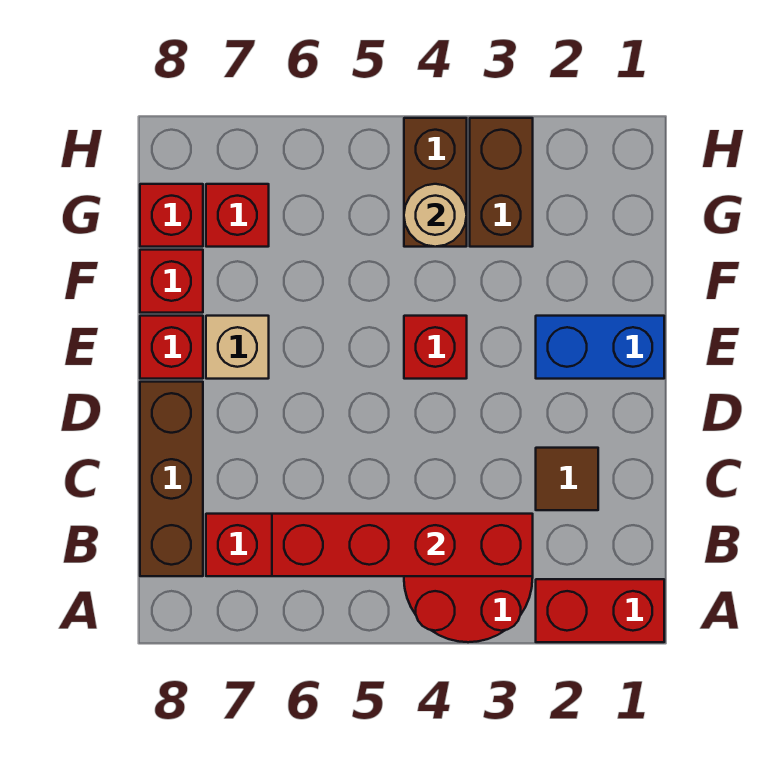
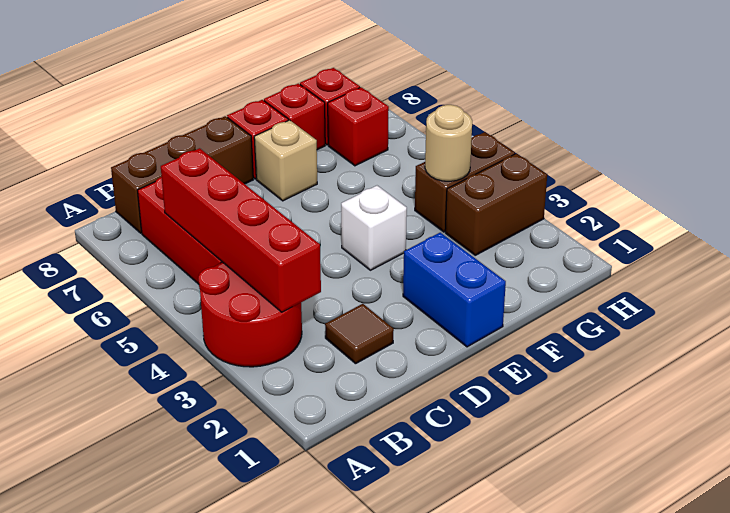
red brick A1:A2 level 1 -> none
red brick E4 level 1 -> white brick E4 level 1

